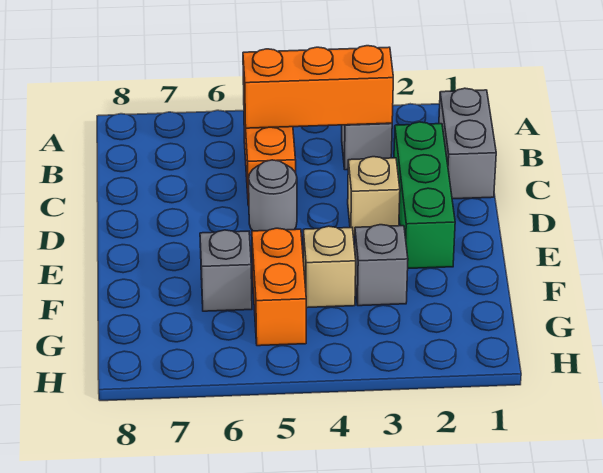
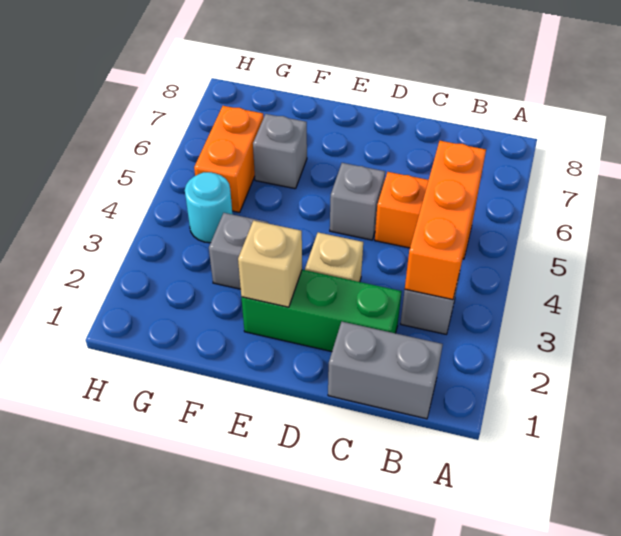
grey round brick D5 level 1 -> grey brick D5 level 1
tan brick F4 level 1 -> tan brick E2 level 2
orange brick F5:G5 level 1 -> orange brick G5:G6 level 1
none -> cyan round brick G4 level 1

